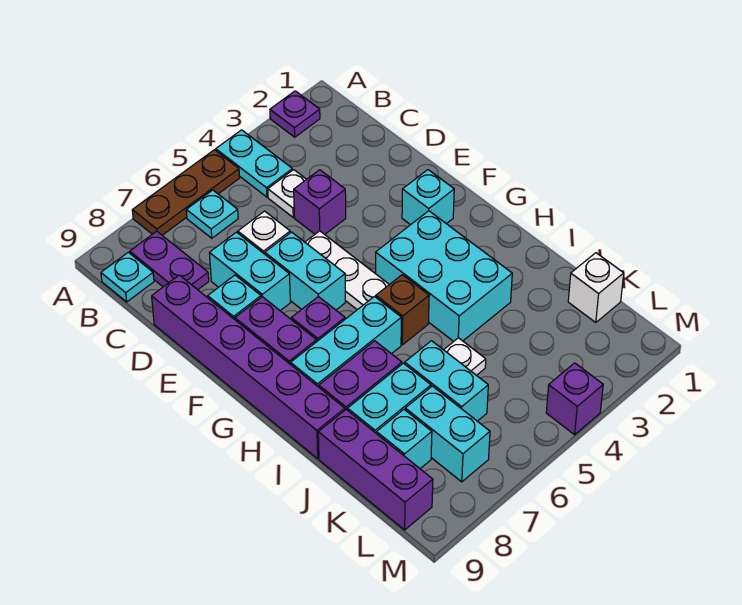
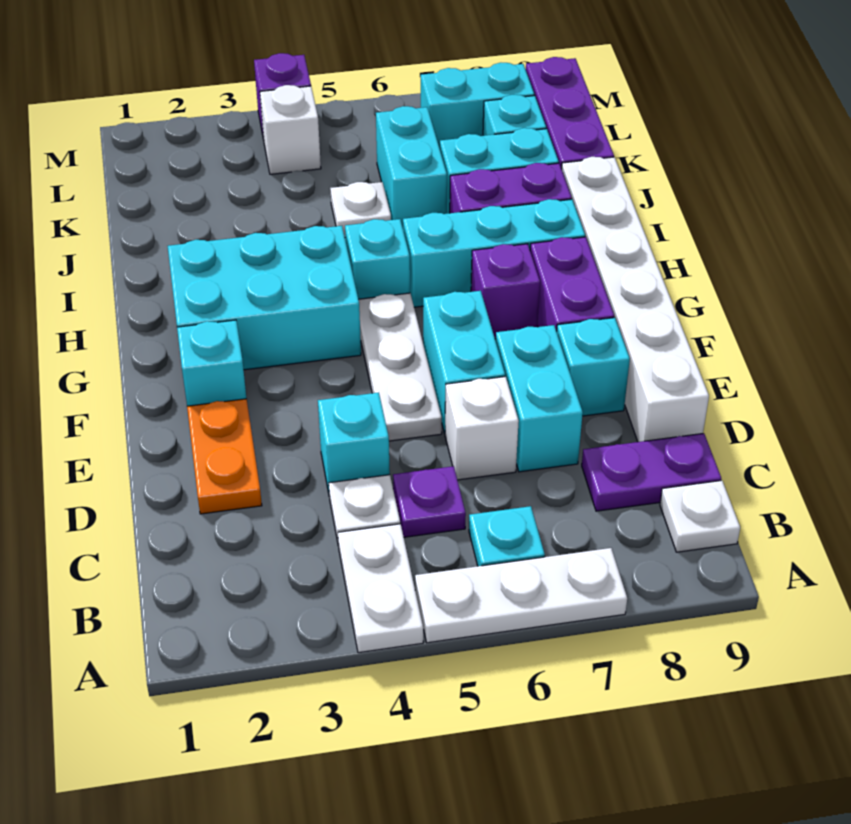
purple plate A2 level 1 -> purple plate C5 level 1
cyan plate A4:B4 level 1 -> white plate A4:B4 level 1
brown plate A5:A7 level 1 -> white plate A5:A7 level 1
purple plate B8:C8 level 1 -> purple plate C8:C9 level 1
cyan plate B9 level 1 -> white plate B9 level 1
none -> orange plate D2:E2 level 1
purple brick D4 level 1 -> cyan brick D4 level 1
purple brick D9:I9 level 1 -> white brick D9:I9 level 1
cyan brick G3:I4 level 1 -> cyan brick G2:H4 level 1
brown brick H5 level 1 -> cyan brick H5 level 1
white brick K1 level 1 -> white brick L4 level 1
cyan brick K7:L7 level 1 -> cyan brick L7:L8 level 1

